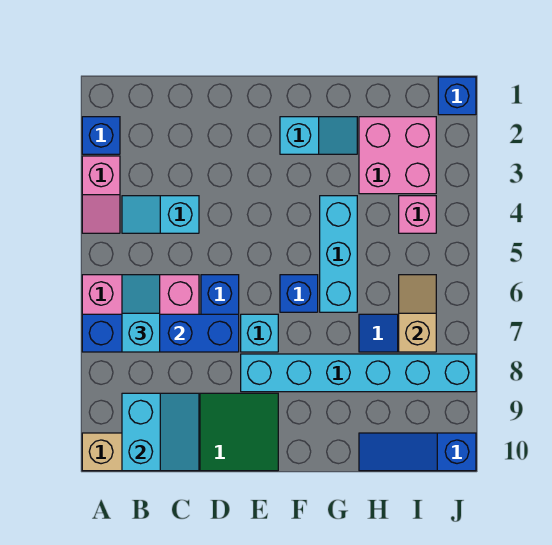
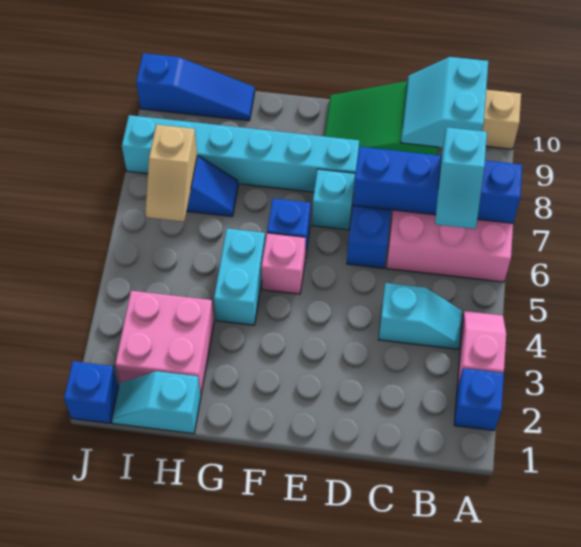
cyan slope F2:G2 level 1 top F -> cyan slope H1:I1 level 1 top H
cyan brick G4:G6 level 1 -> cyan brick G4:G5 level 1
pink brick I4 level 1 -> pink brick F5 level 1

